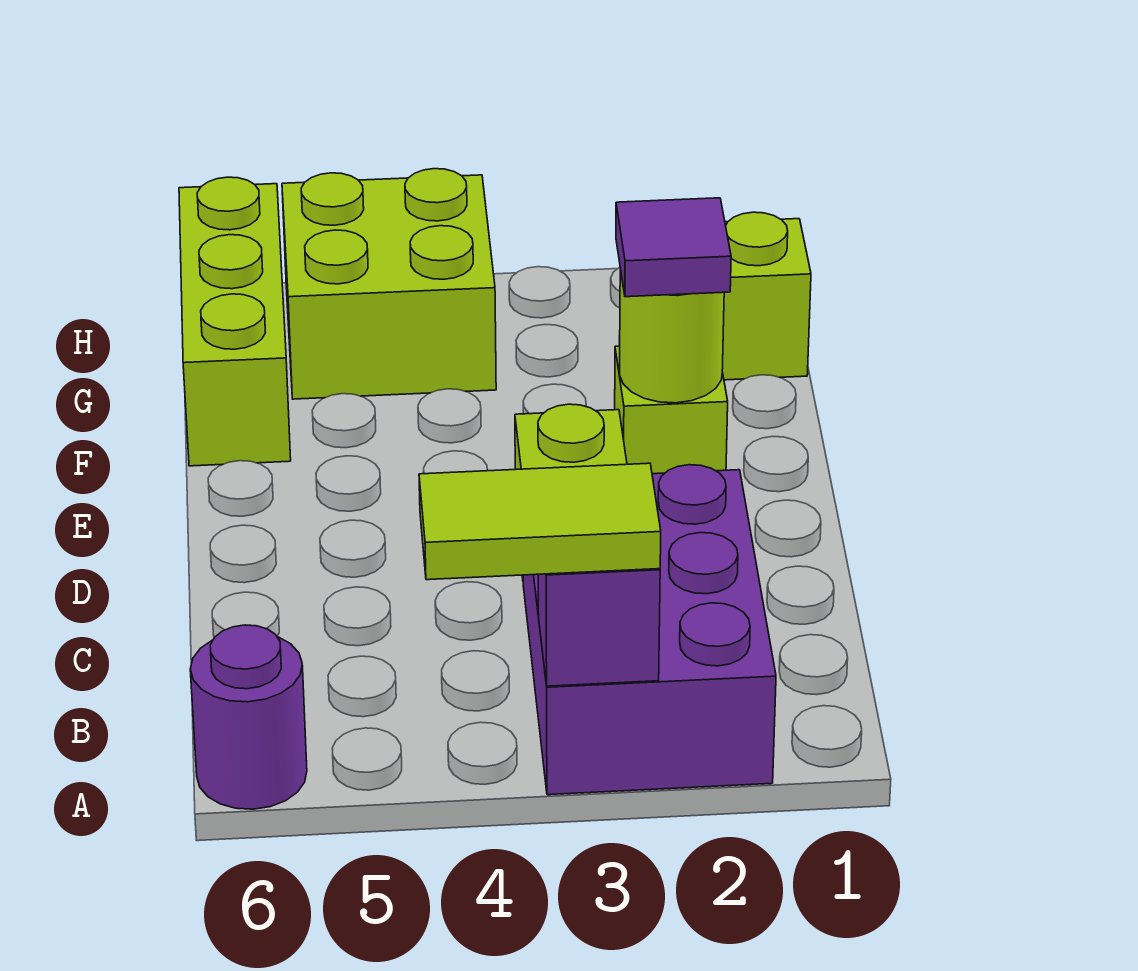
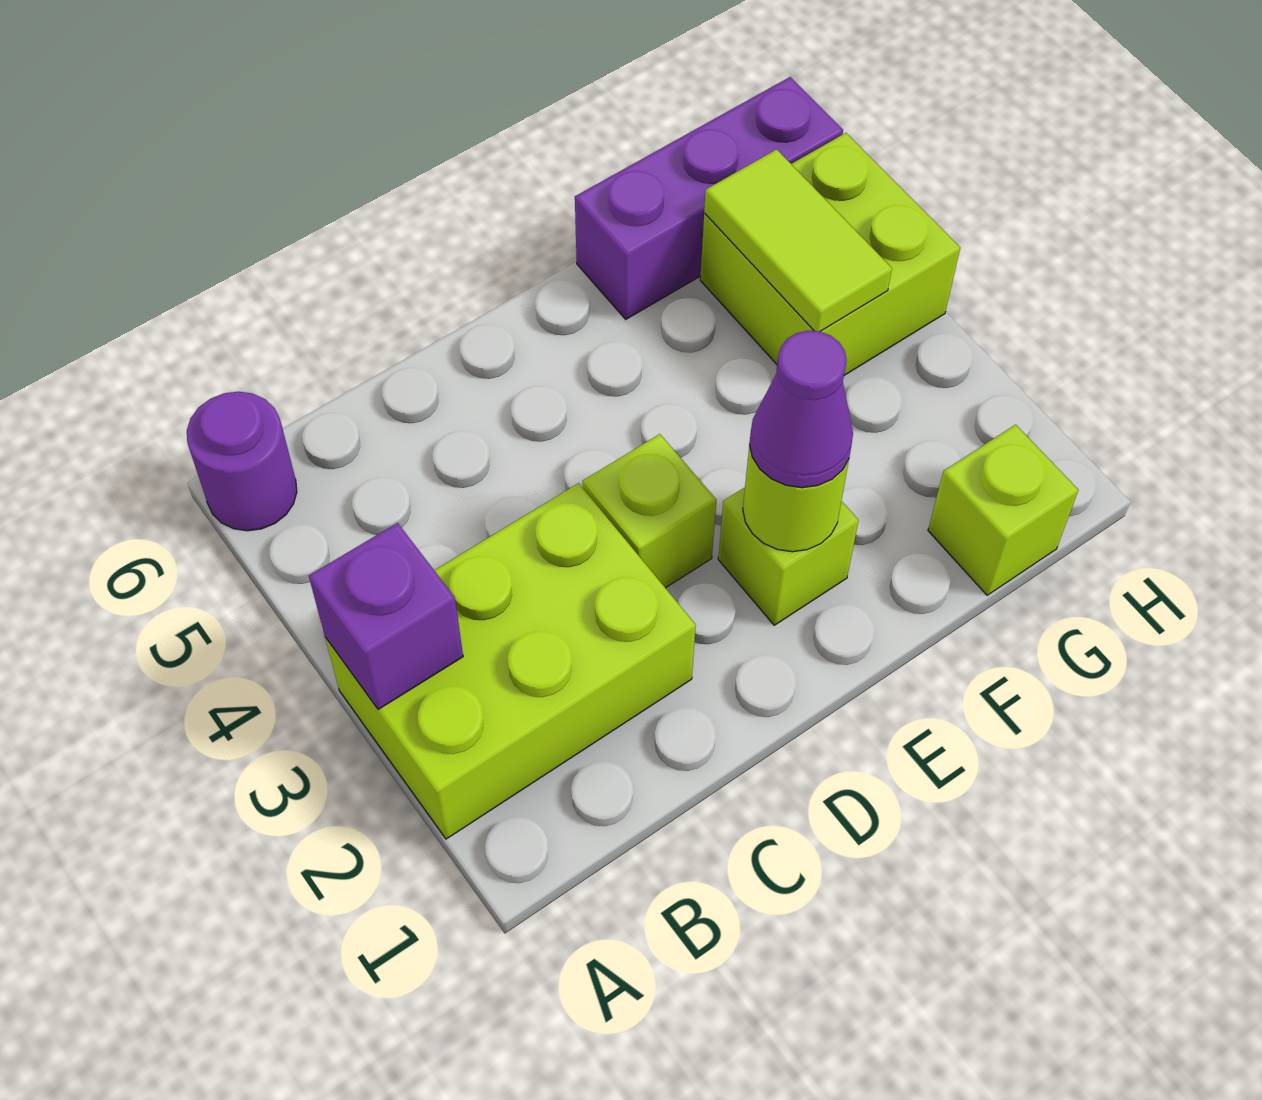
purple brick A2:C3 level 1 -> lime brick A2:C3 level 1
lime tile A3:A4 level 3 -> lime tile G4:G5 level 2
purple tile E2 level 3 -> purple cone E2 level 3
lime brick F6:H6 level 1 -> purple brick F6:H6 level 1

